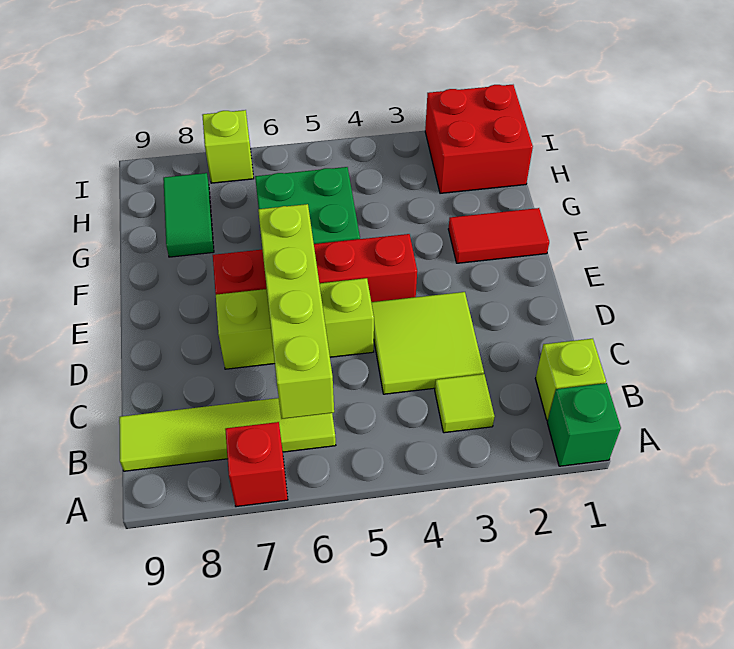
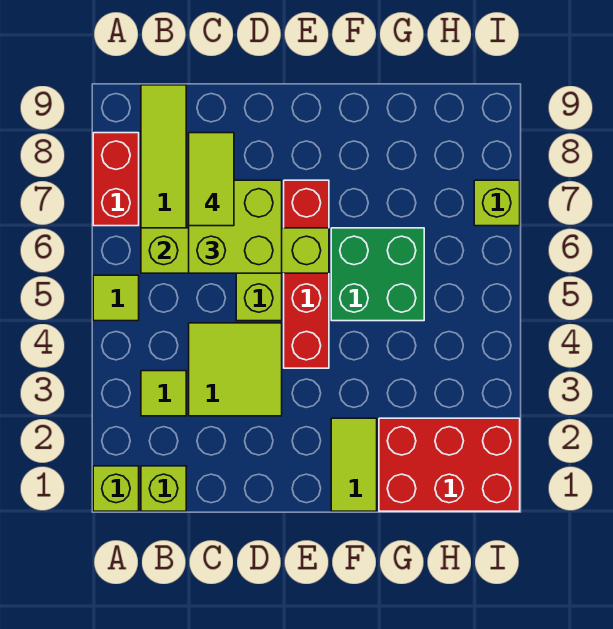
green brick A1 level 1 -> lime brick A1 level 1
none -> lime tile A5 level 1
red brick A7 level 1 -> red brick A7:A8 level 1
none -> lime brick C6:D7 level 3
none -> lime tile C7:C8 level 4
red tile F1:F2 level 1 -> lime tile F1:F2 level 1
green tile G8:H8 level 1 -> none
red brick H1:I2 level 1 -> red brick G1:I2 level 1

